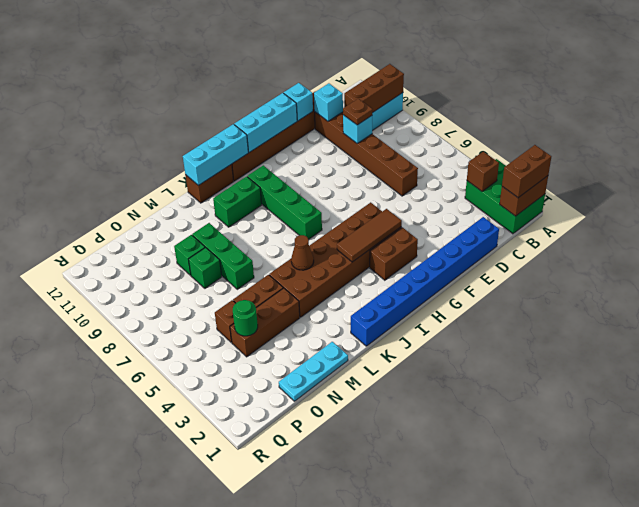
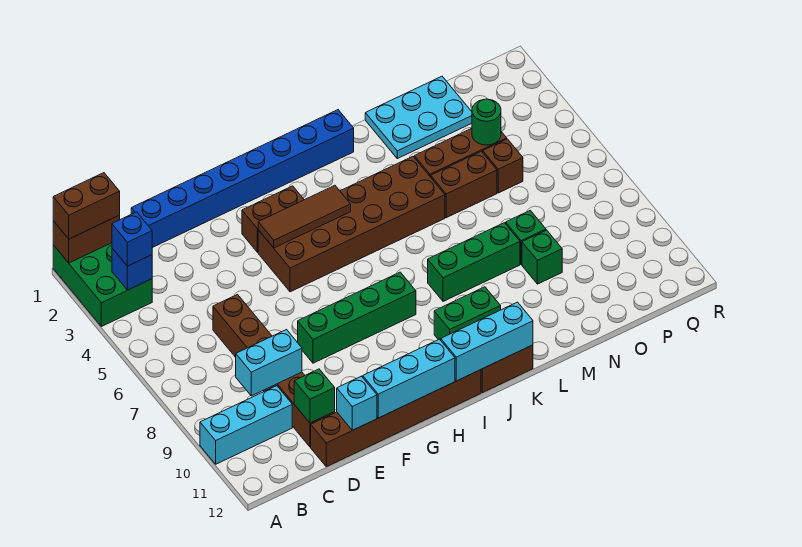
brown brick A10:C10 level 2 -> none
brown brick B3 level 2 -> blue brick B3 level 2
none -> blue brick B3 level 3
cyan brick D9 level 2 -> cyan brick C9:D9 level 2
brown plate D9 level 3 -> none
cyan brick D11 level 2 -> green brick D11 level 2
green brick I7:I10 level 1 -> green brick F8:I8 level 1
brown cone K5 level 2 -> none
cyan plate M1:O1 level 1 -> cyan plate M1:O2 level 1
green brick M7:M9 level 1 -> green brick K8:M8 level 1

